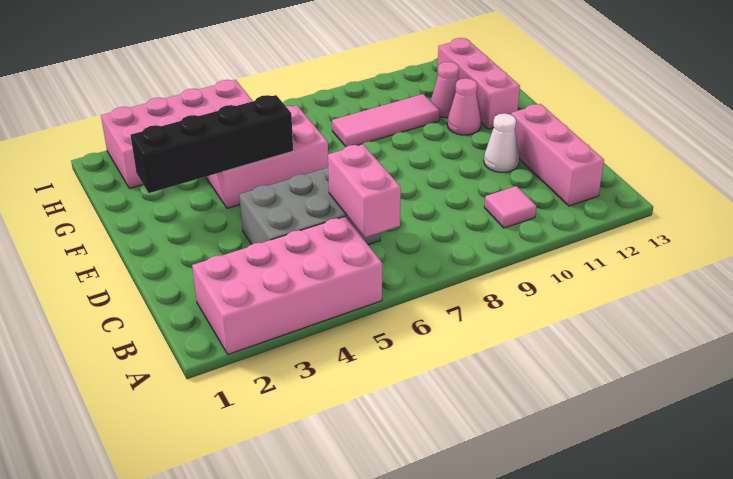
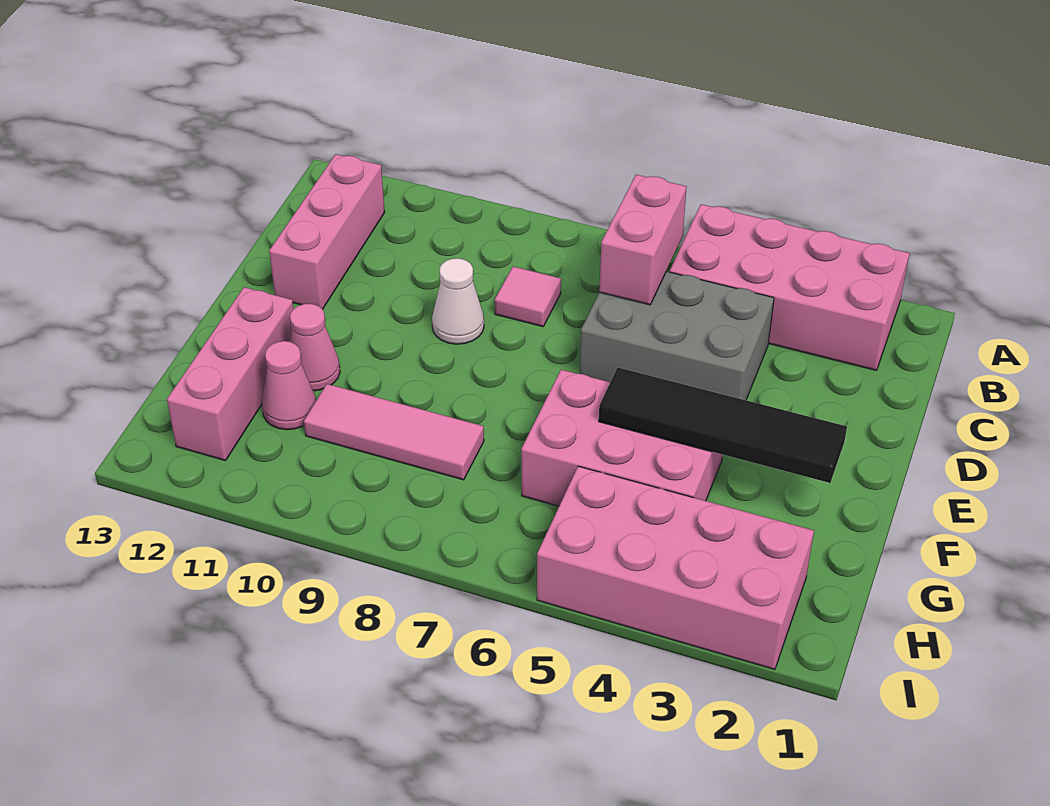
pink tile B10 level 1 -> pink tile C8 level 1
white cone D11 level 1 -> white cone D9 level 1
black brick F2:F5 level 2 -> black tile F2:F5 level 2

